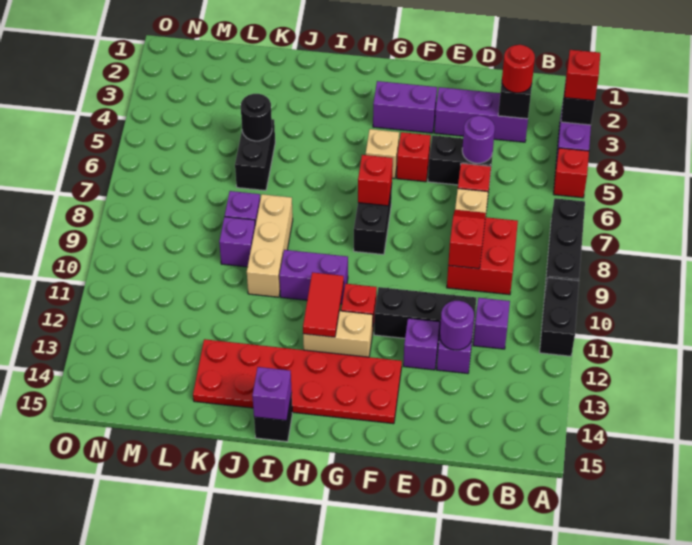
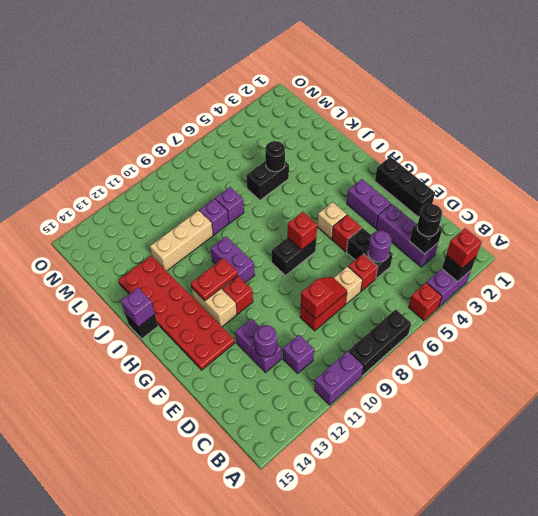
black brick A10:A11 level 1 -> purple brick A10:A11 level 1
red round brick C3 level 3 -> black round brick C3 level 3
red brick C8:D9 level 1 -> red brick D8:D9 level 1
black brick D11:F11 level 1 -> black brick E1:G1 level 1
red tile H11:H12 level 2 -> red plate H11:H12 level 2
tan brick J8:J10 level 1 -> tan brick K10:K12 level 1

